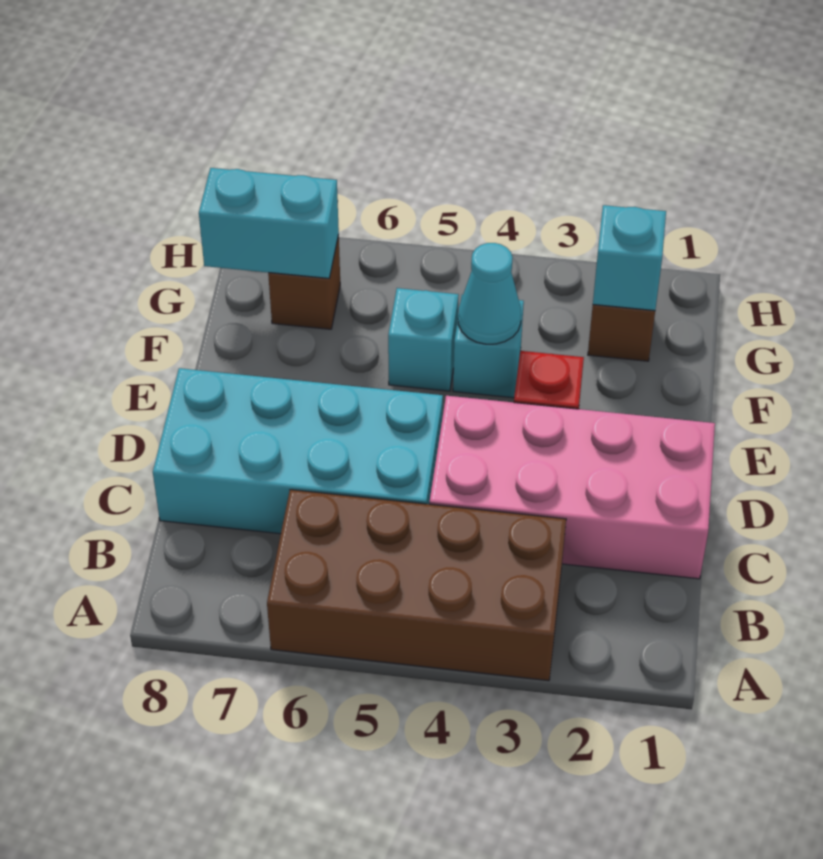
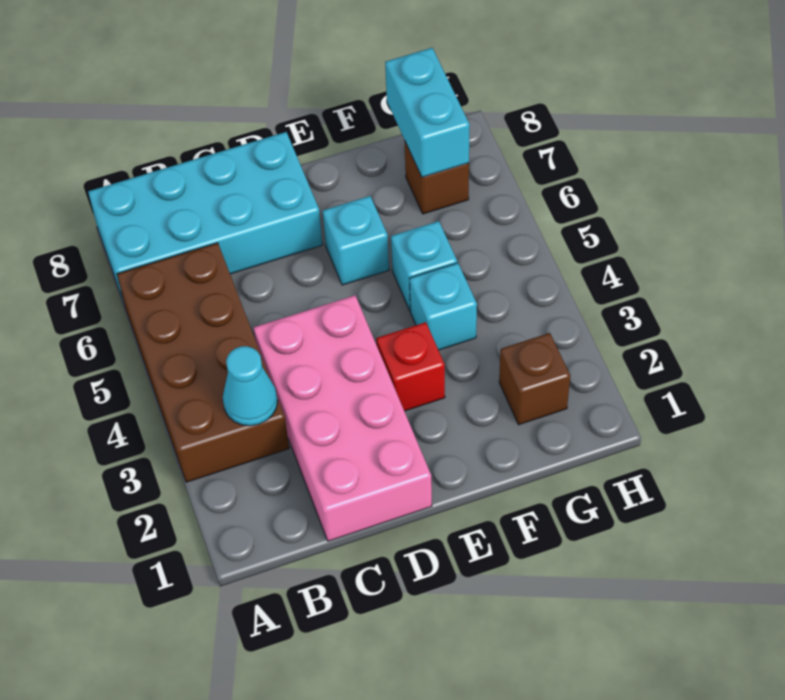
cyan brick C5:D8 level 1 -> cyan brick A7:D8 level 1
cyan cone F4 level 2 -> cyan cone B3 level 2
cyan brick G2 level 2 -> cyan brick E6 level 1

